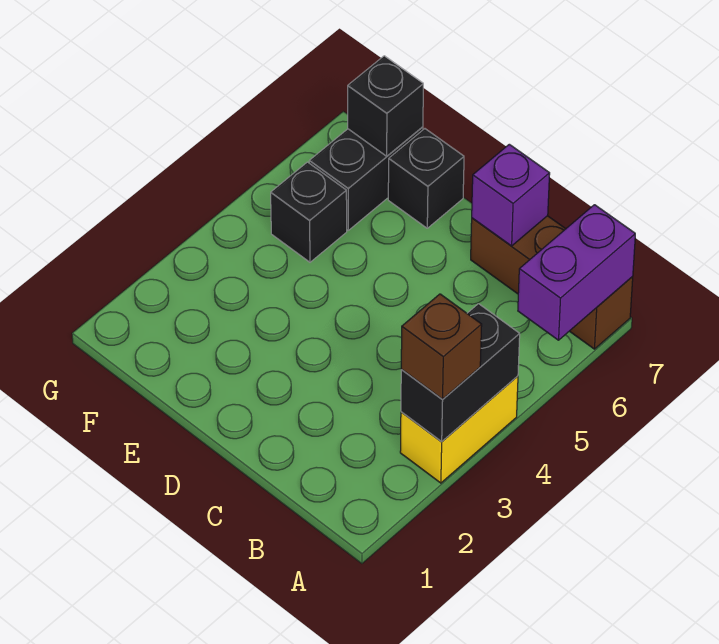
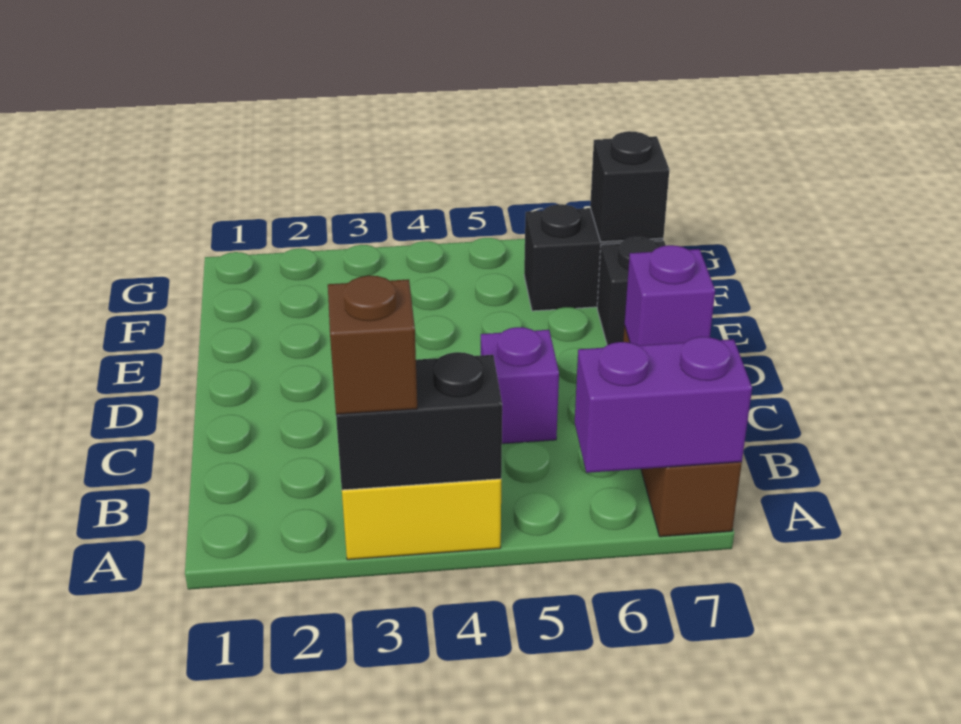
none -> purple brick C5 level 1
black brick F5 level 1 -> none

